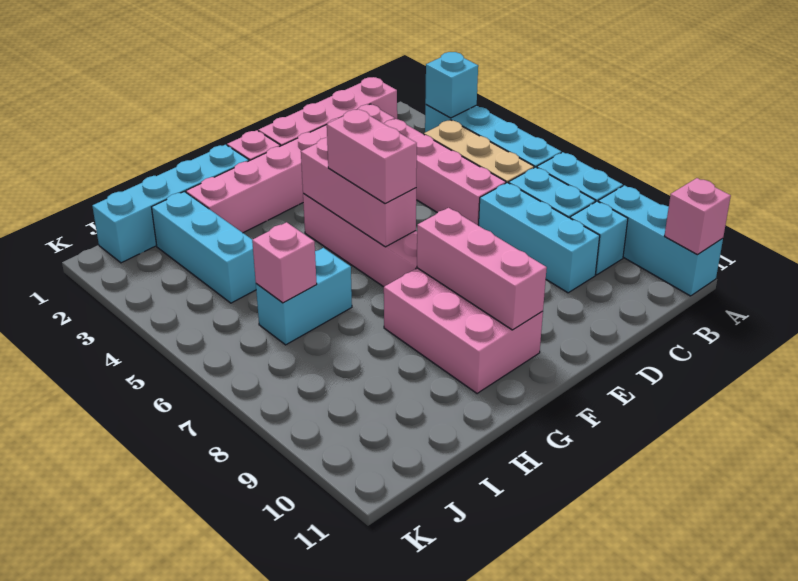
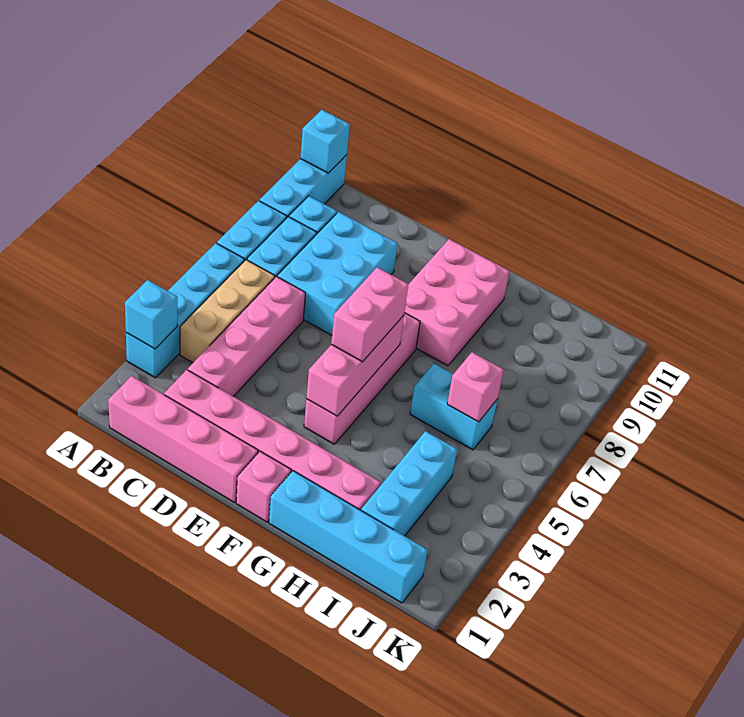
pink brick A11 level 2 -> cyan brick A11 level 2
cyan brick C7:C9 level 1 -> cyan brick C7:D9 level 1
pink brick F8:F10 level 2 -> none

